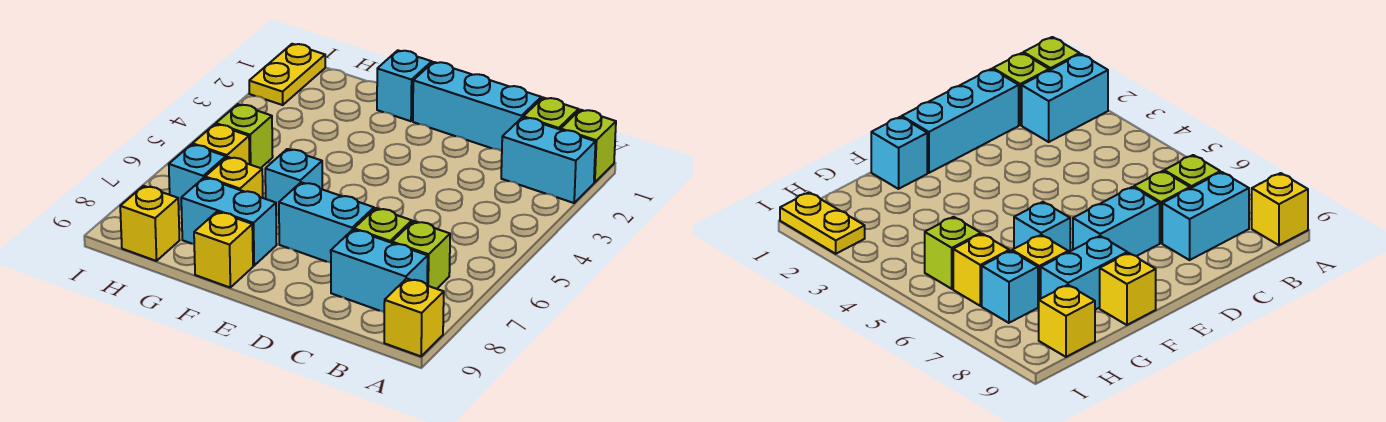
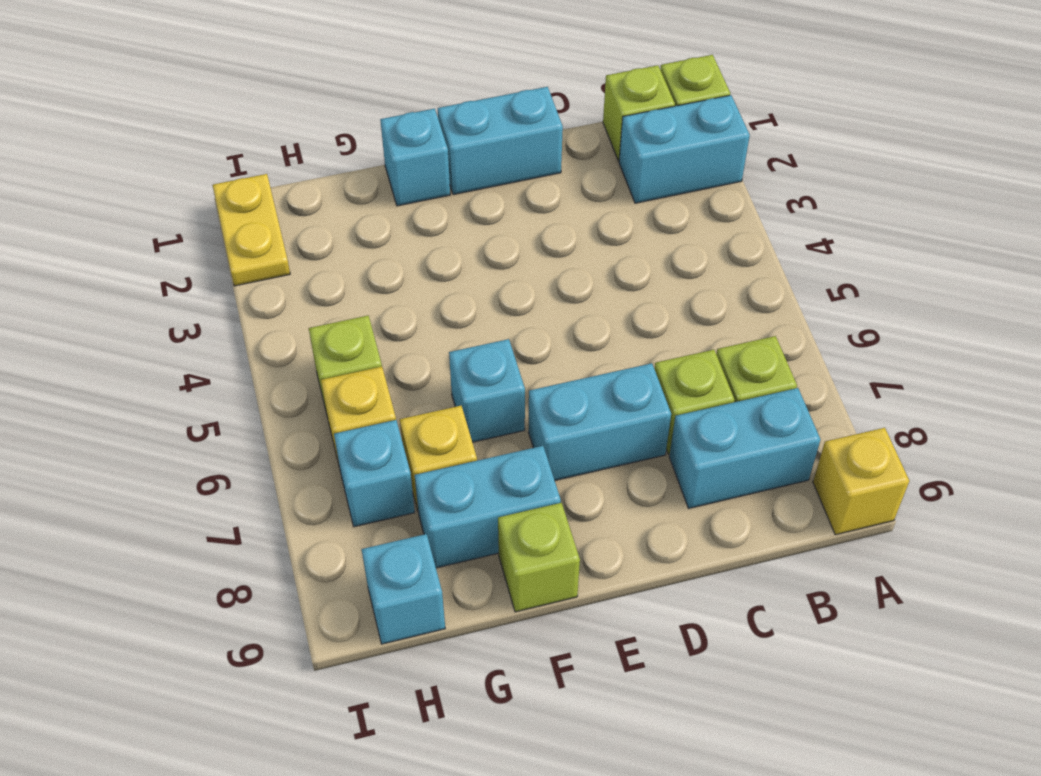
cyan brick C1:E1 level 1 -> cyan brick D1:E1 level 1
yellow brick F9 level 1 -> lime brick F9 level 1
yellow brick H9 level 1 -> cyan brick H9 level 1

